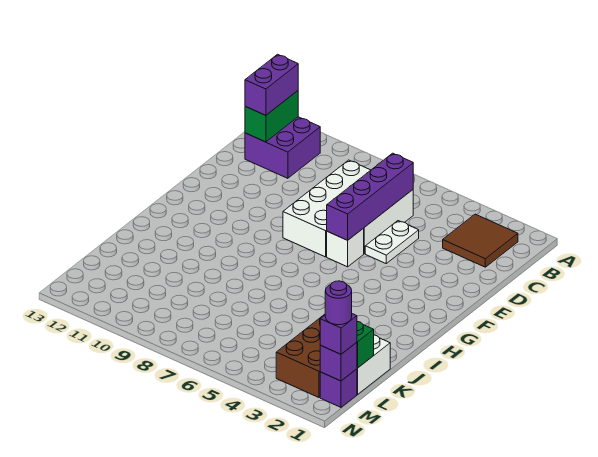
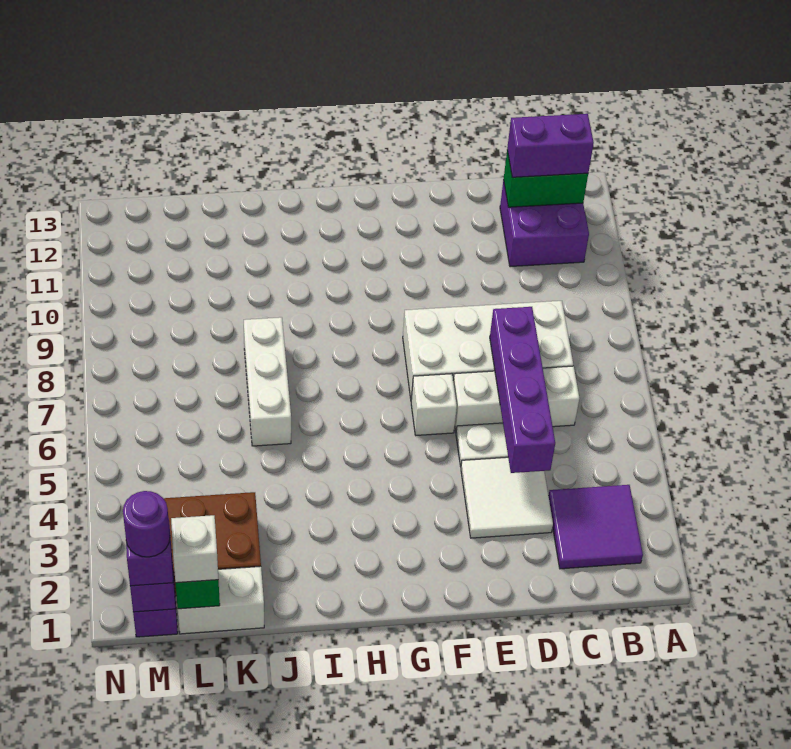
brown tile B2:C3 level 1 -> purple tile B2:C3 level 1
purple brick C6:F6 level 2 -> purple brick D4:D7 level 2
none -> white tile D3:E4 level 1
none -> white brick J6:J8 level 1
none -> white brick L1 level 3

